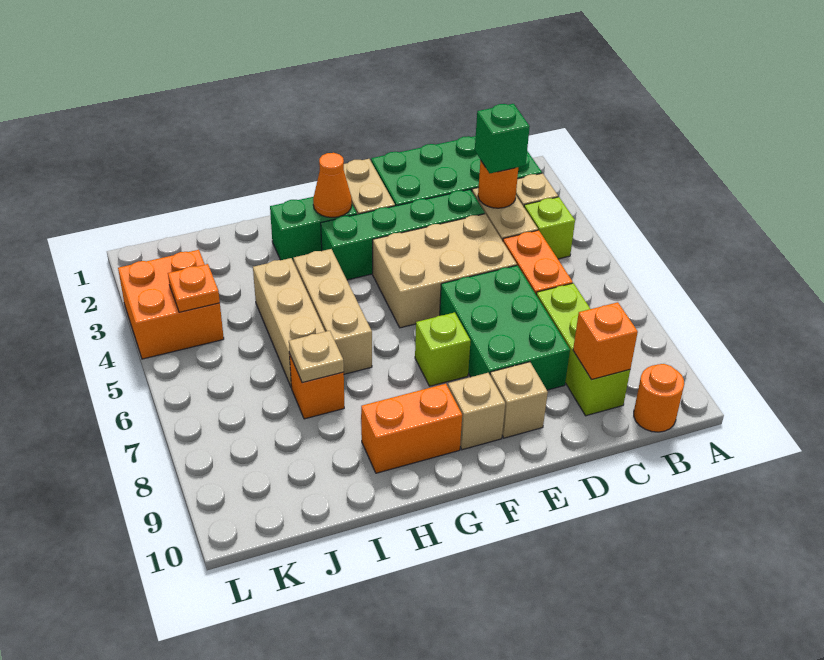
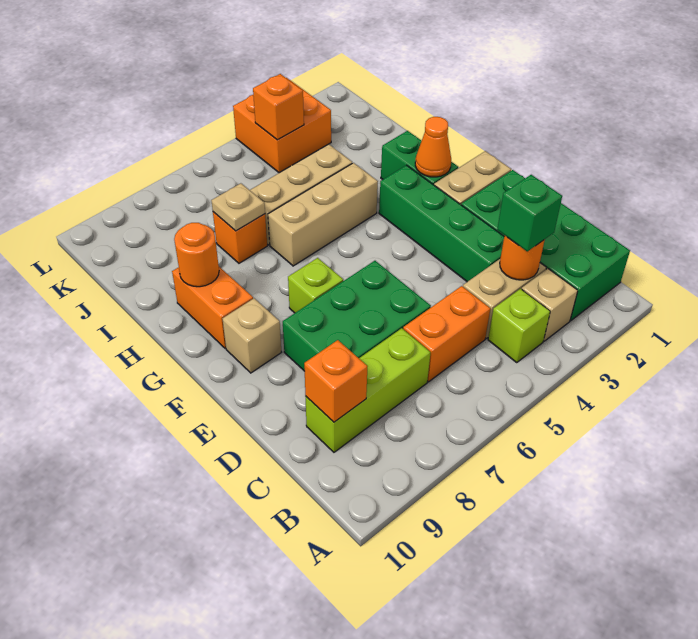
orange round brick B10 level 1 -> orange round brick H9 level 2
tan brick D4:F5 level 1 -> none
tan brick E9 level 1 -> none
orange plate K4 level 2 -> orange brick K4 level 2

